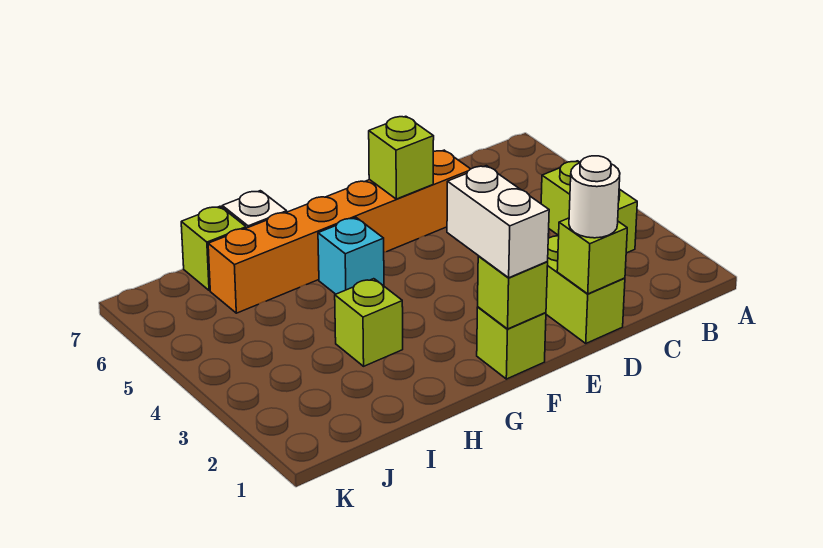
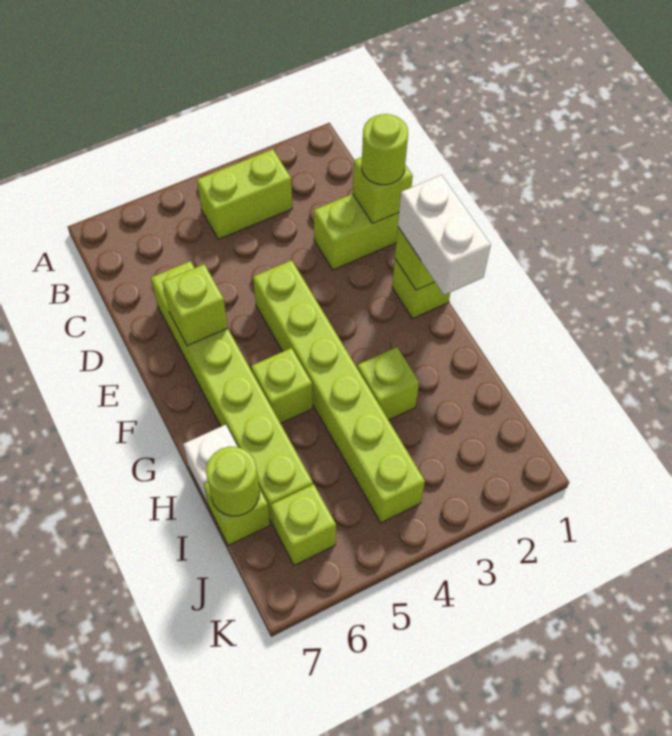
white round brick D1 level 3 -> lime round brick D1 level 3
orange brick D6:I6 level 1 -> lime brick D6:I6 level 1
none -> lime brick E4:J4 level 1
white brick F1:F2 level 3 -> white brick F1:G1 level 3
cyan brick G5 level 1 -> lime brick G5 level 1
none -> lime round brick I7 level 2
none -> lime brick J6 level 1

